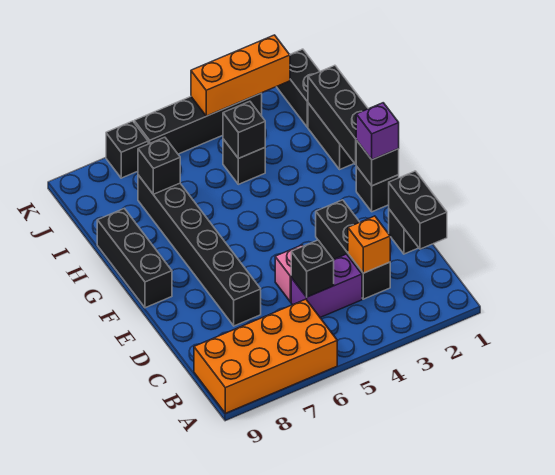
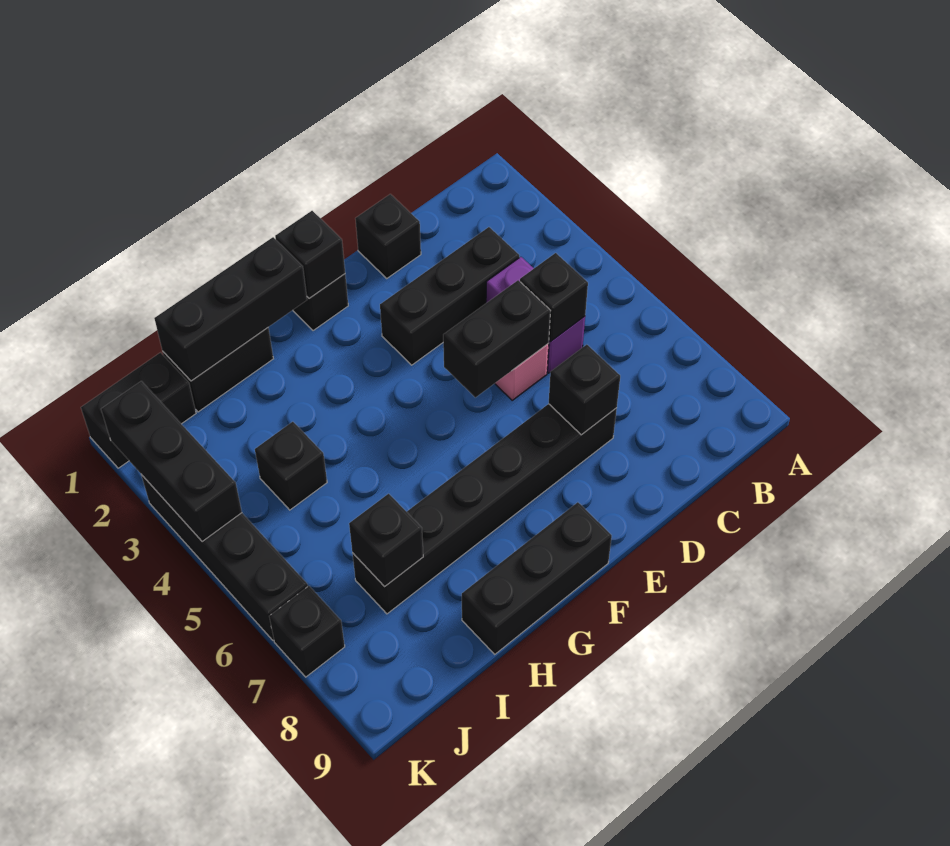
orange brick A6:B9 level 1 -> none
black brick C1:D1 level 2 -> black brick D5:E5 level 2
orange brick C3 level 2 -> none
purple brick F1 level 3 -> none
black brick I4 level 2 -> black brick D7 level 2
orange brick K2:K4 level 2 -> black brick K2:K4 level 2

